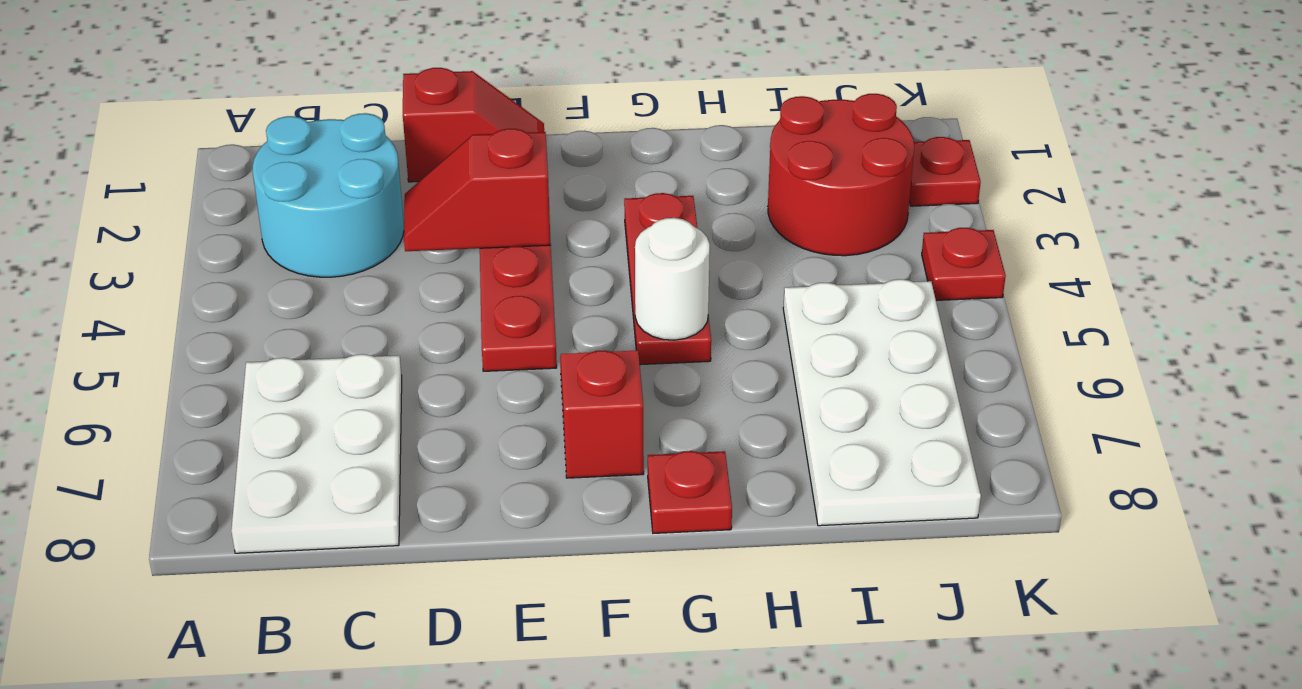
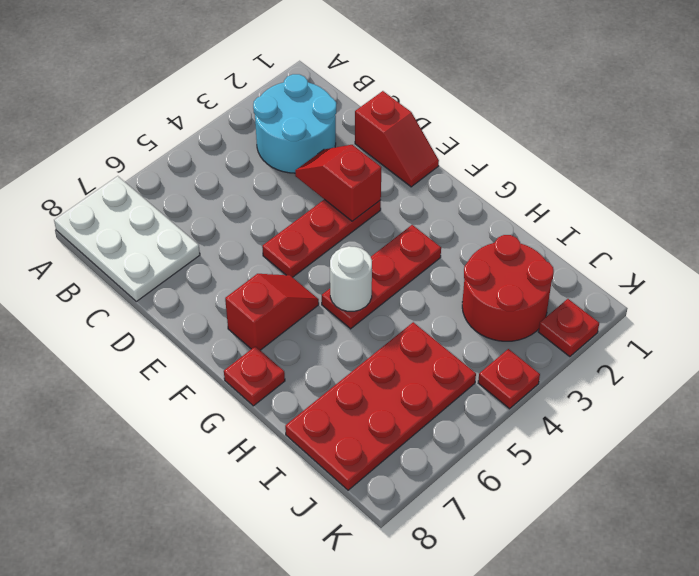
white plate B6:C8 level 1 -> white plate A7:C8 level 1
white plate I5:J8 level 1 -> red plate I5:J8 level 1

